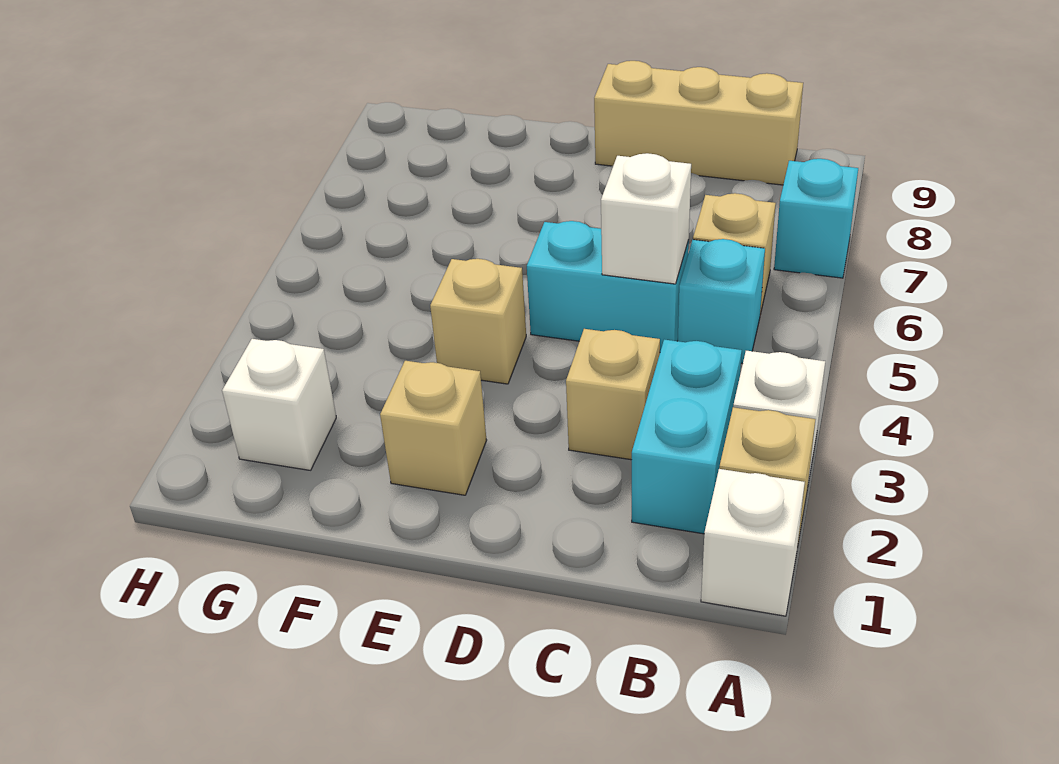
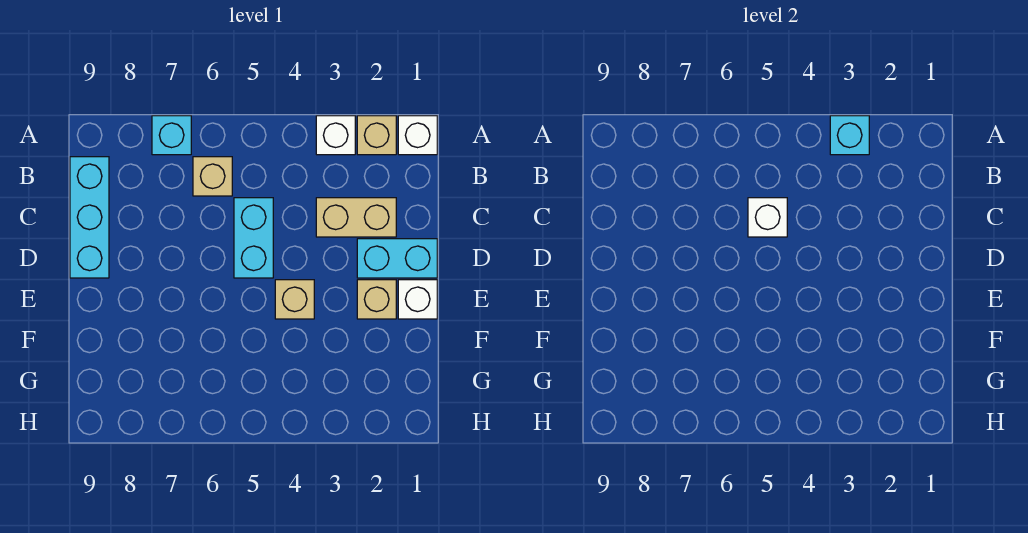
cyan brick B2:B3 level 1 -> cyan brick D1:D2 level 1
cyan brick B5 level 1 -> cyan brick A3 level 2
tan brick B9:D9 level 1 -> cyan brick B9:D9 level 1
tan brick C3 level 1 -> tan brick C2:C3 level 1
white brick G2 level 1 -> white brick E1 level 1

